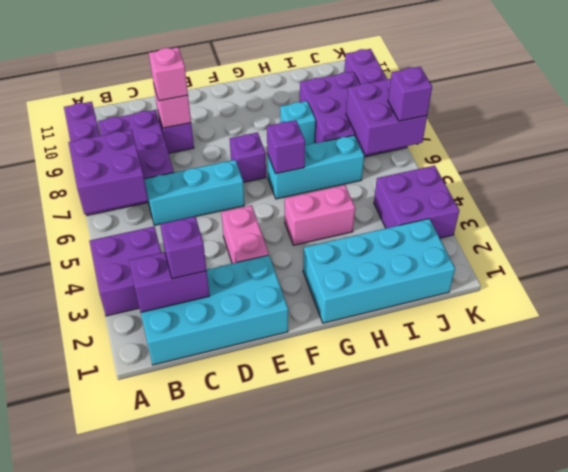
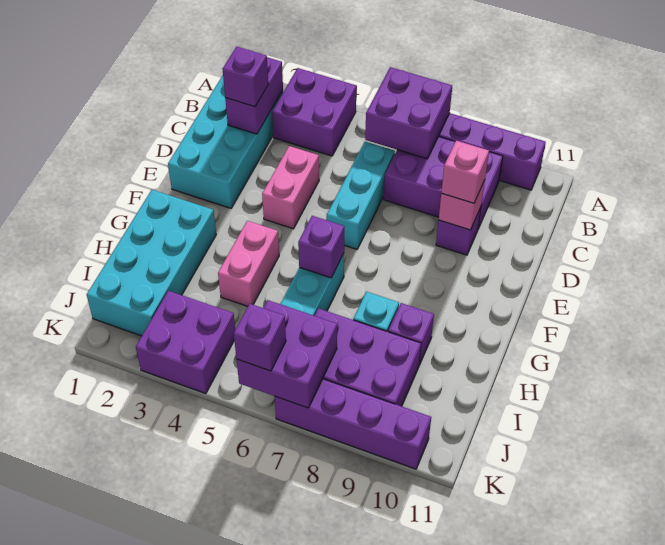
pink brick E3:E4 level 1 -> pink brick D4:E4 level 1
purple brick F7 level 1 -> purple brick H9 level 1

